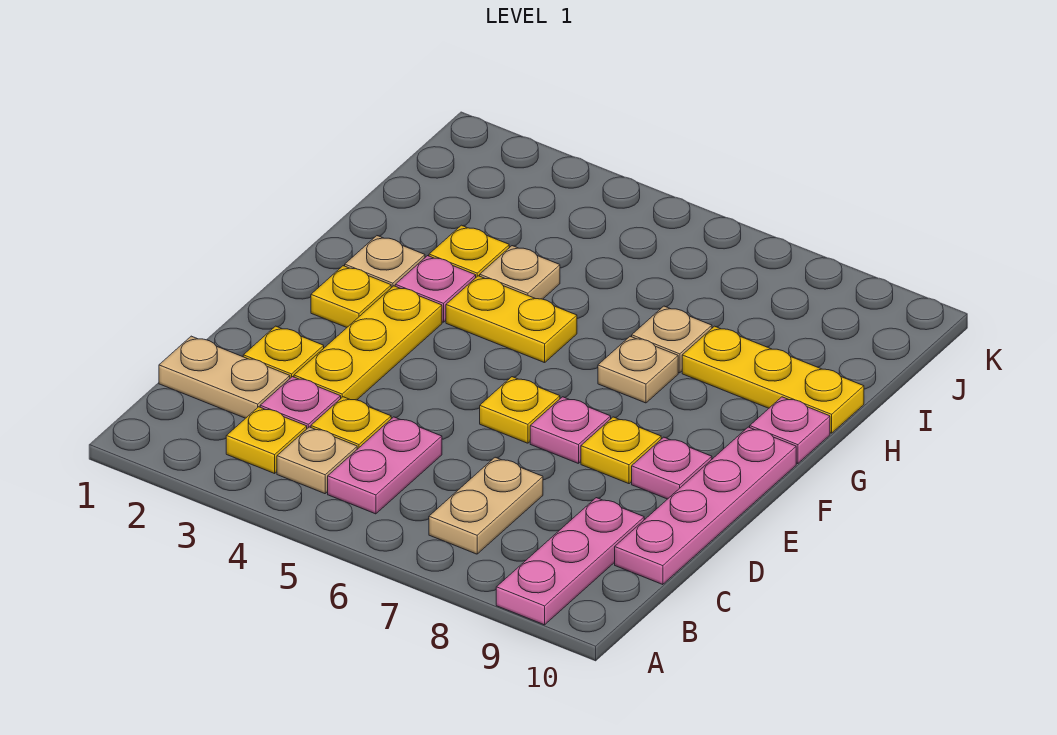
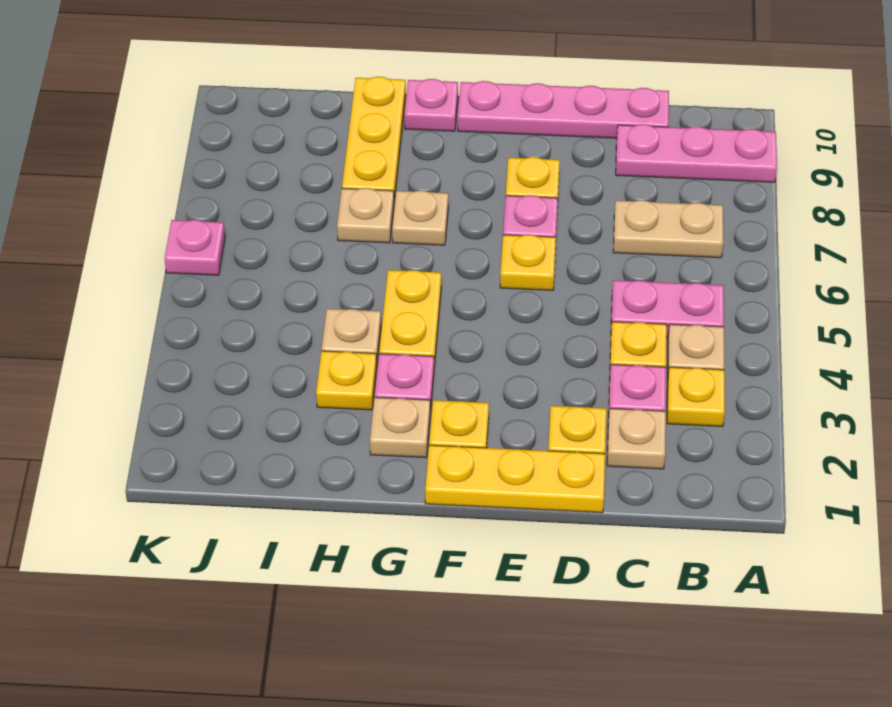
tan plate C1:C2 level 1 -> tan plate C2 level 1
yellow plate D3:F3 level 1 -> yellow plate D1:F1 level 1
pink plate E9 level 1 -> pink plate K6 level 1

